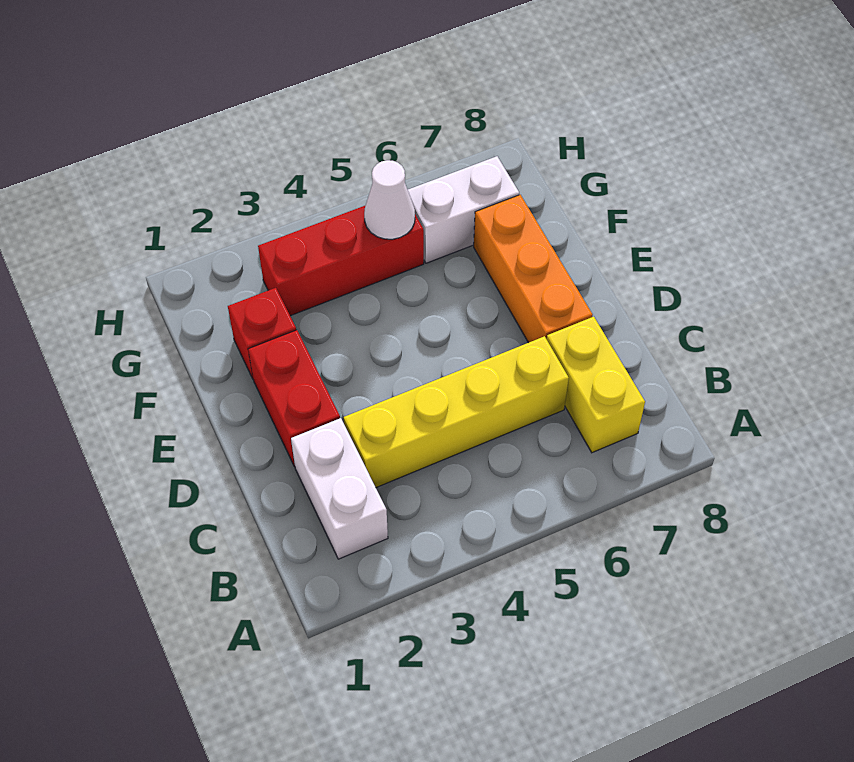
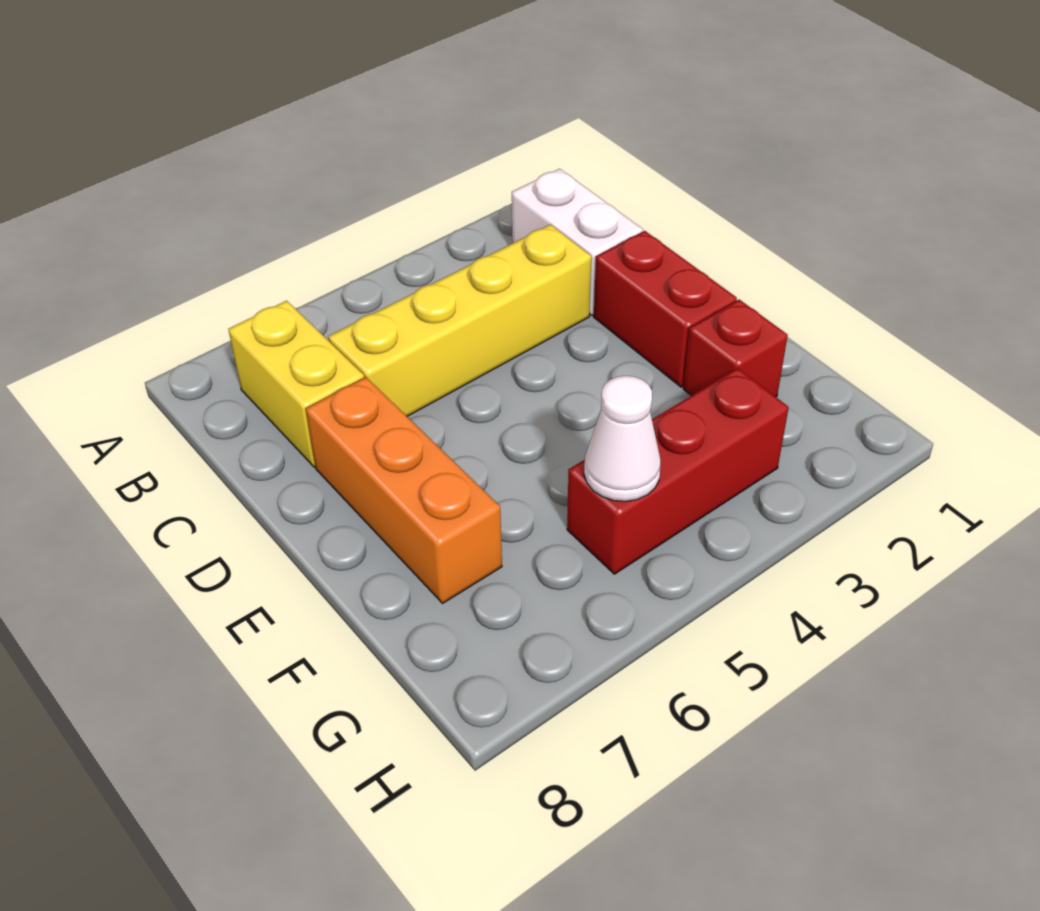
white brick G6:G7 level 1 -> none

